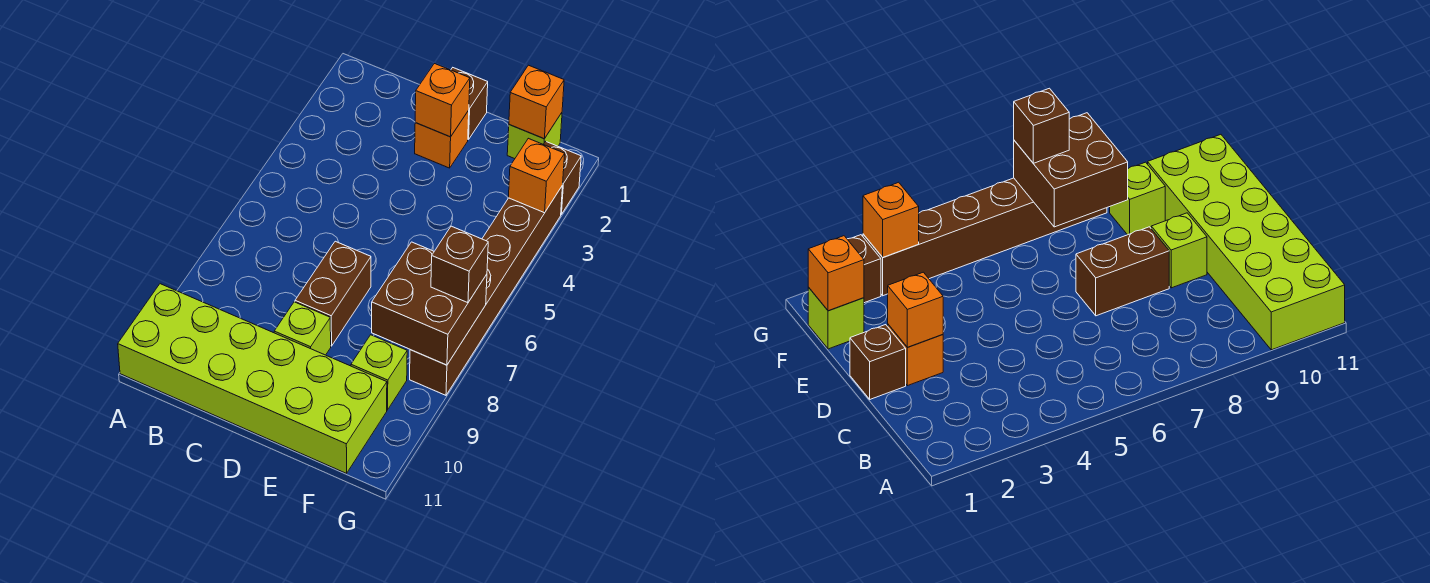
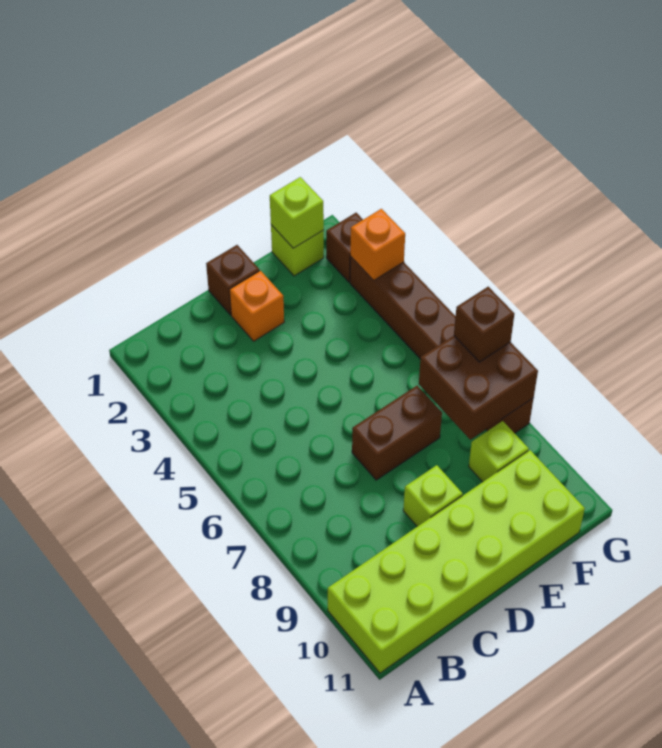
orange brick D2 level 2 -> none
brown brick D7:D8 level 1 -> brown brick D7:E7 level 1
orange brick F1 level 2 -> lime brick F1 level 2

